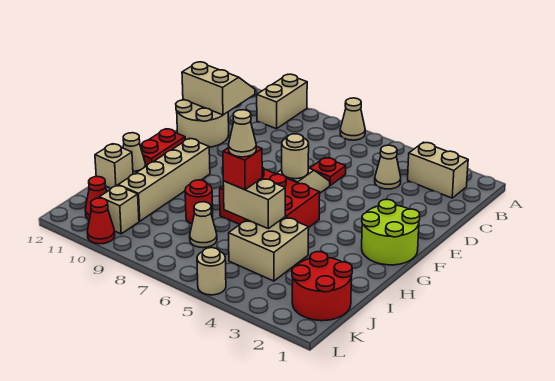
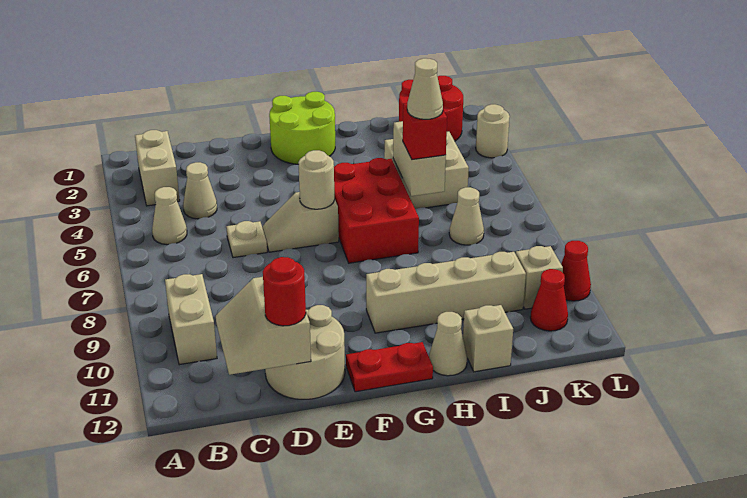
tan cone A7 level 1 -> tan cone B5 level 1
tan brick A10:B10 level 1 -> tan brick B9:B10 level 1
red plate D6 level 1 -> tan plate D6 level 1
red round brick I8 level 1 -> red round brick D12 level 3
tan round brick L5 level 1 -> tan round brick L3 level 1

